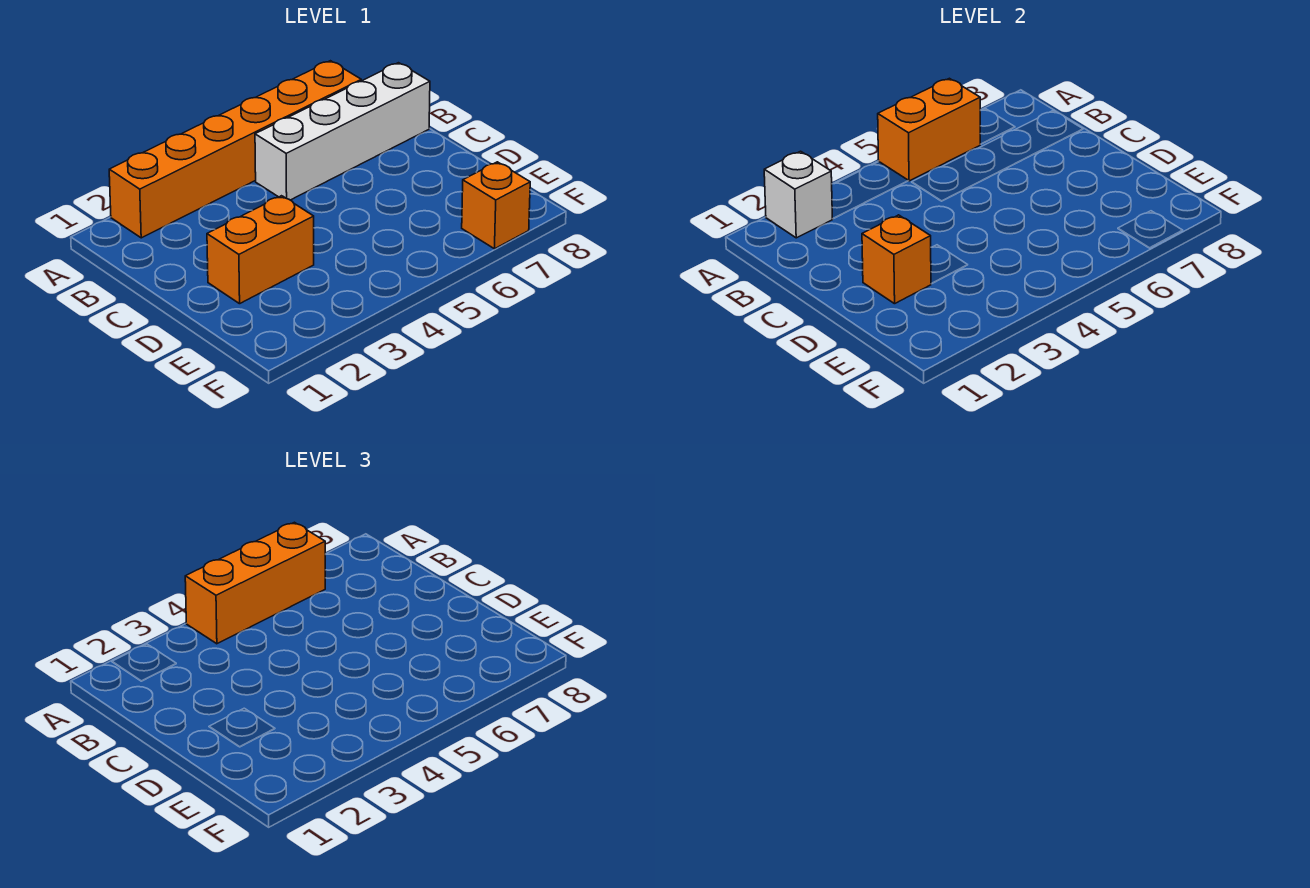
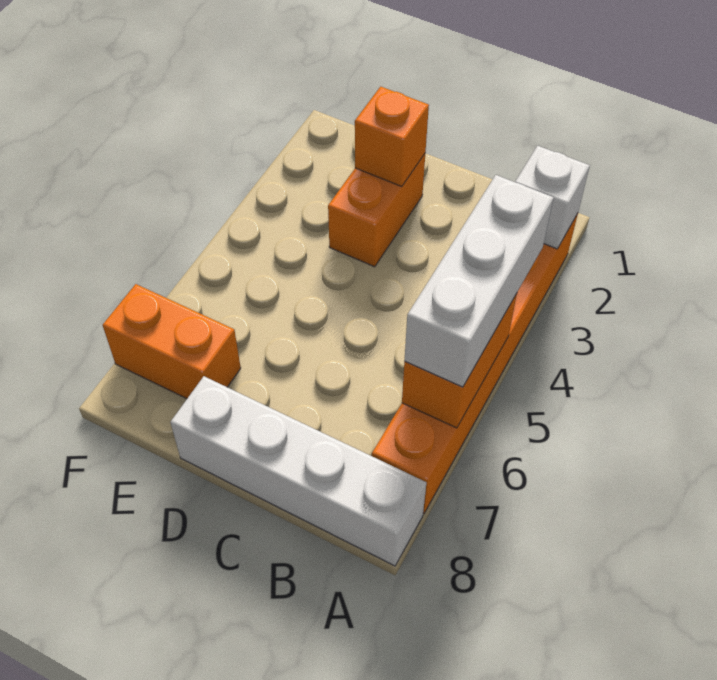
orange brick A4:A6 level 3 -> white brick A4:A6 level 3
white brick B5:B8 level 1 -> white brick A8:D8 level 1
orange brick F7 level 1 -> orange brick E7:F7 level 1

